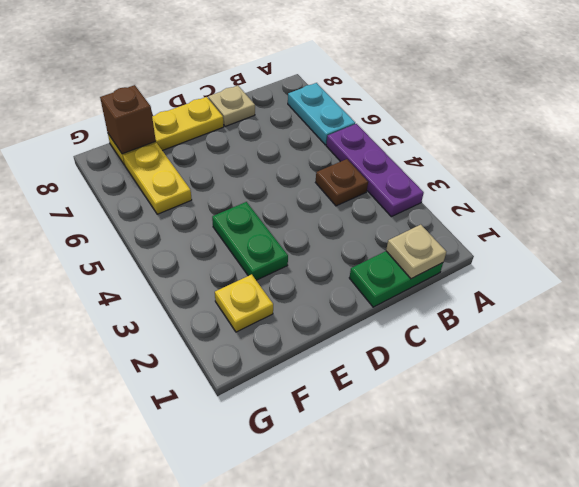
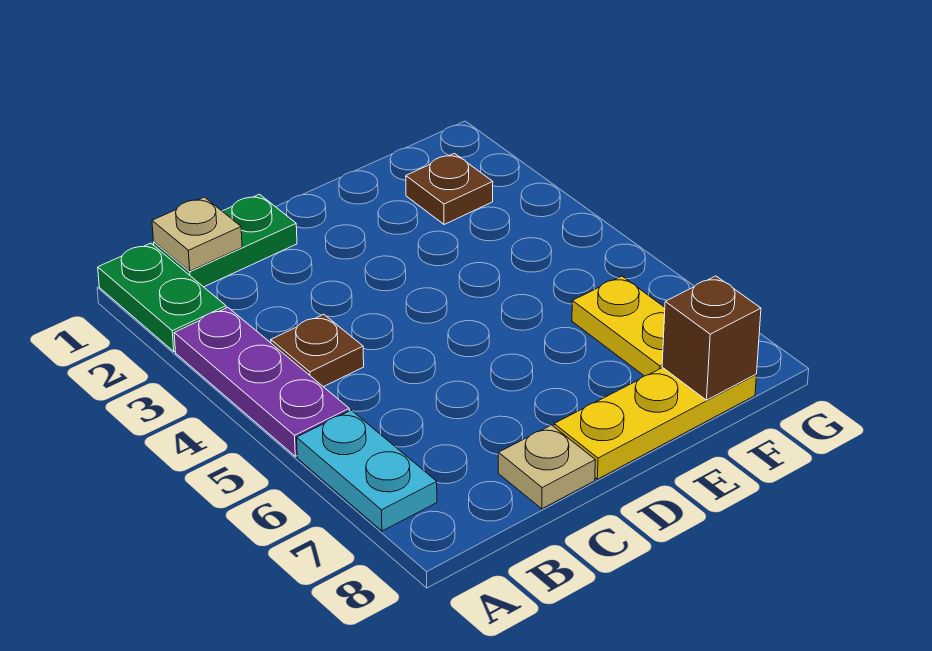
green plate E3:E4 level 1 -> green plate A1:A2 level 1
yellow plate F2 level 1 -> brown plate F2 level 1

